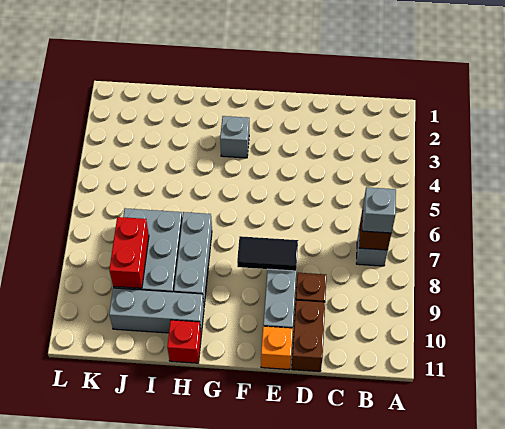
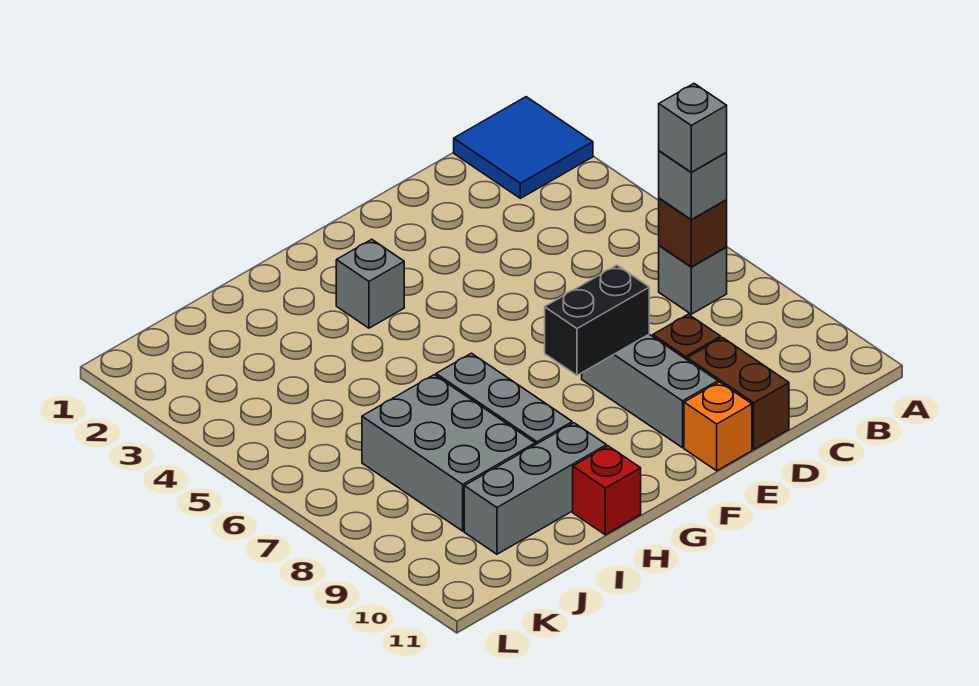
none -> blue tile A1:B2 level 1
none -> grey brick B7 level 4
black tile E8:F8 level 2 -> black brick E8:F8 level 2
red brick J8:J9 level 2 -> none

